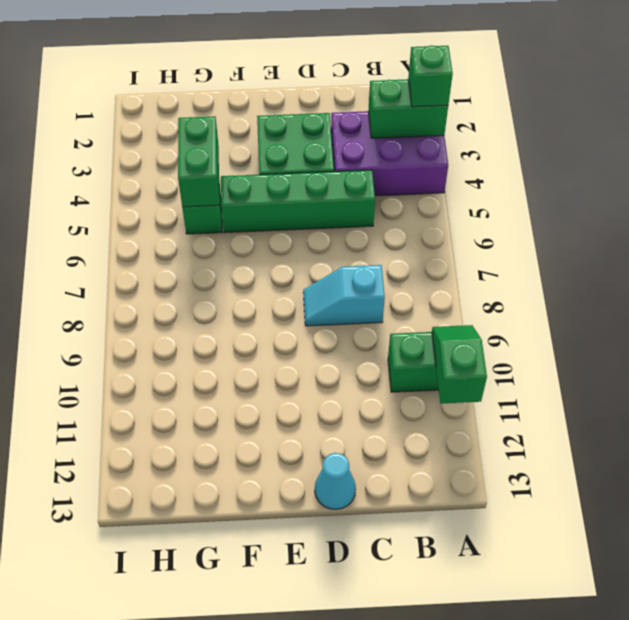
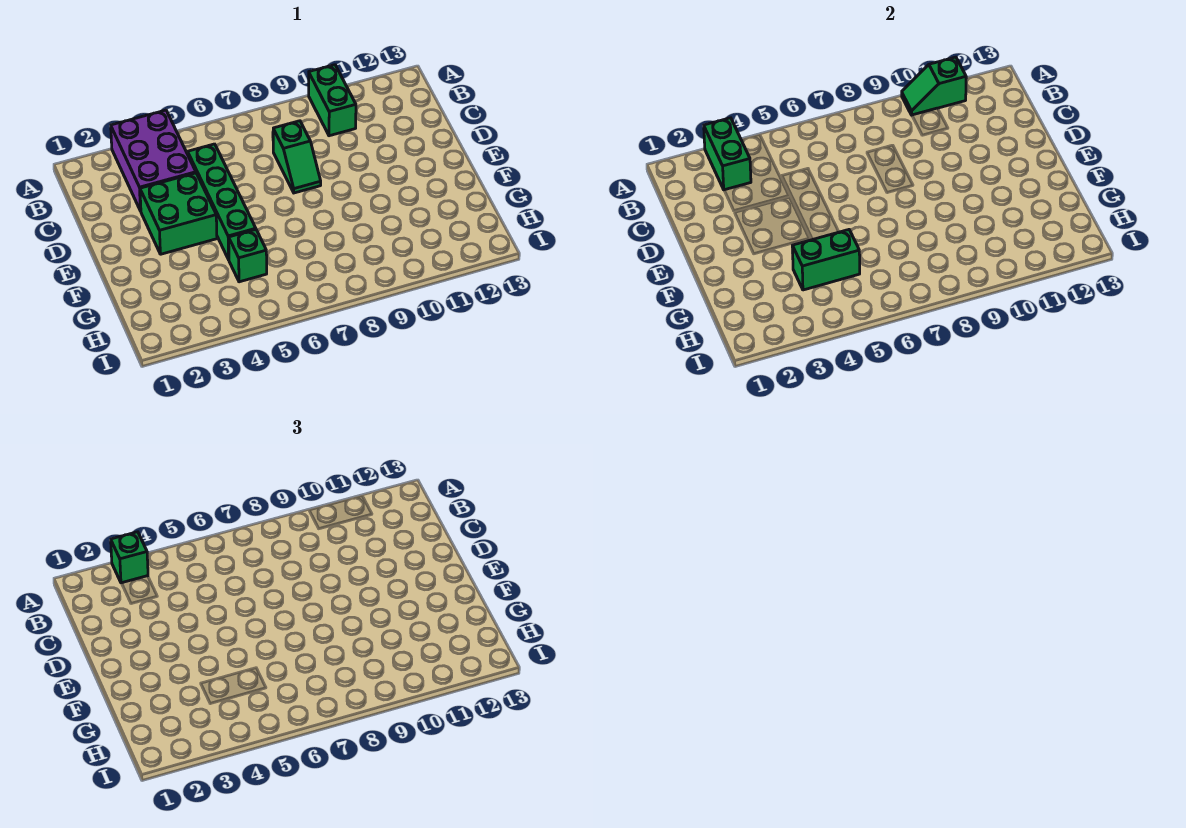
cyan slope C8:D8 level 1 top C -> green slope C8:D8 level 1 top C
cyan cone D13 level 1 -> none

